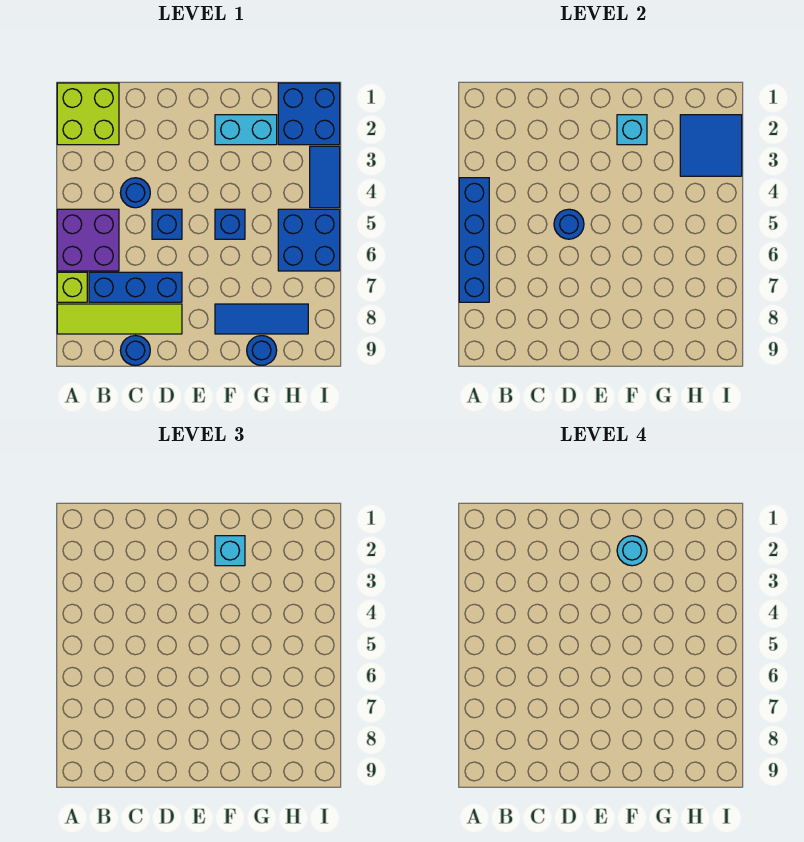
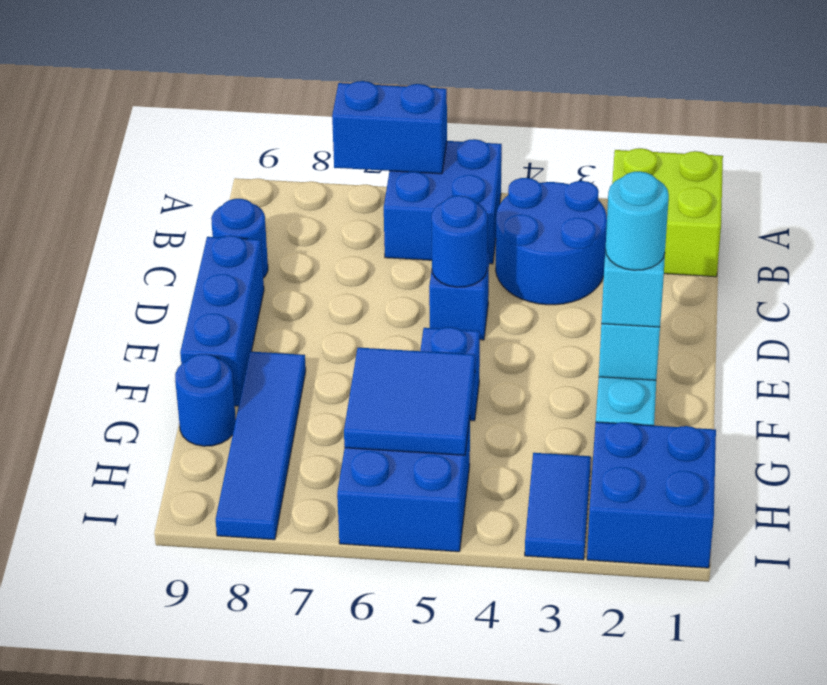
blue brick A4:A7 level 2 -> blue brick A6:A7 level 2
purple brick A5:B6 level 1 -> blue brick A5:B6 level 1
lime brick A7 level 1 -> none
lime tile A8:D8 level 1 -> none
blue brick B7:D7 level 1 -> blue brick D9:F9 level 1
blue round brick C4 level 1 -> blue round brick B3:C4 level 1
blue tile F8:H8 level 1 -> blue tile F8:I8 level 1
blue tile H2:I3 level 2 -> blue tile G5:H6 level 2
blue tile I3:I4 level 1 -> blue tile H3:I3 level 1

